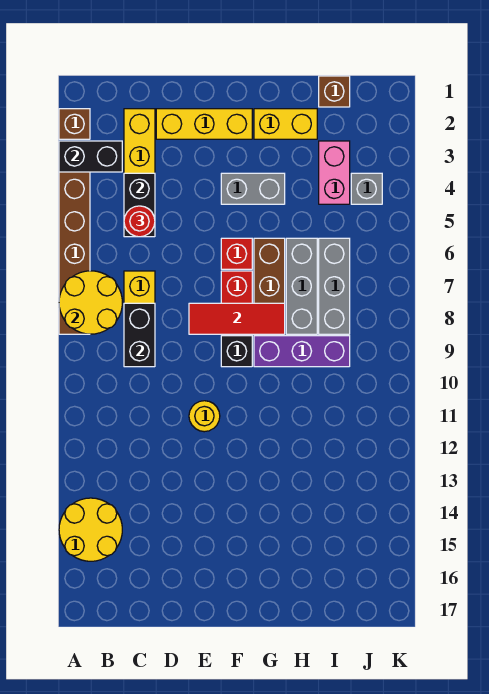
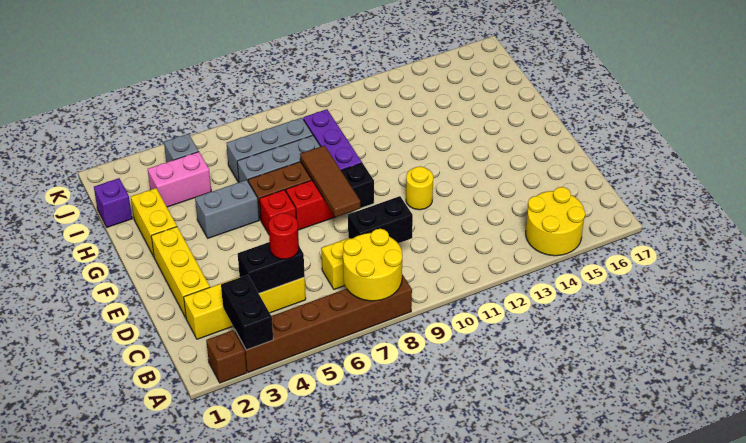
red tile E8:G8 level 2 -> brown tile E8:G8 level 2
grey brick F4:G4 level 1 -> grey brick G4:G5 level 1
brown brick I1 level 1 -> purple brick I1 level 1

